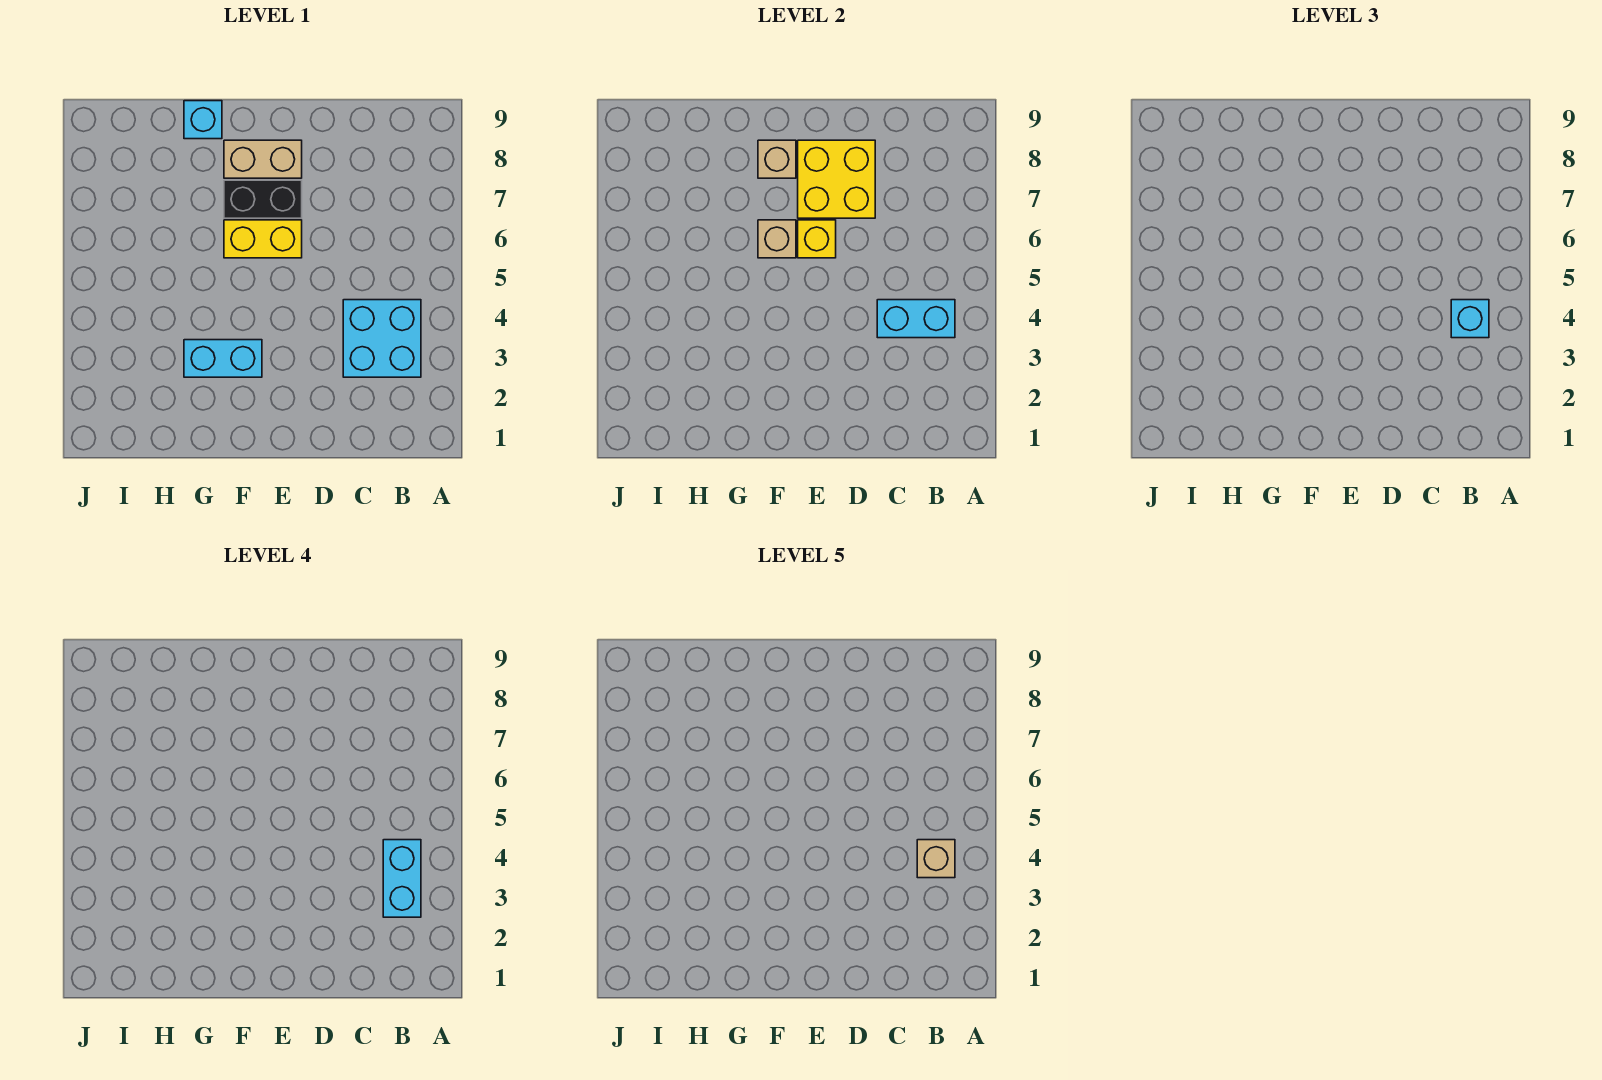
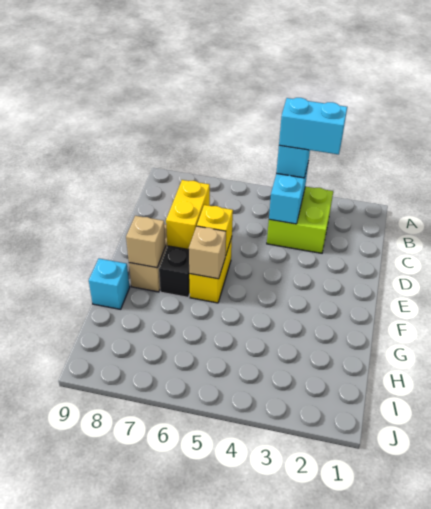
cyan brick B3:C4 level 1 -> lime brick B3:C4 level 1
tan brick B4 level 5 -> none
yellow brick D7:E8 level 2 -> yellow brick D7:E7 level 2
cyan brick F3:G3 level 1 -> none

